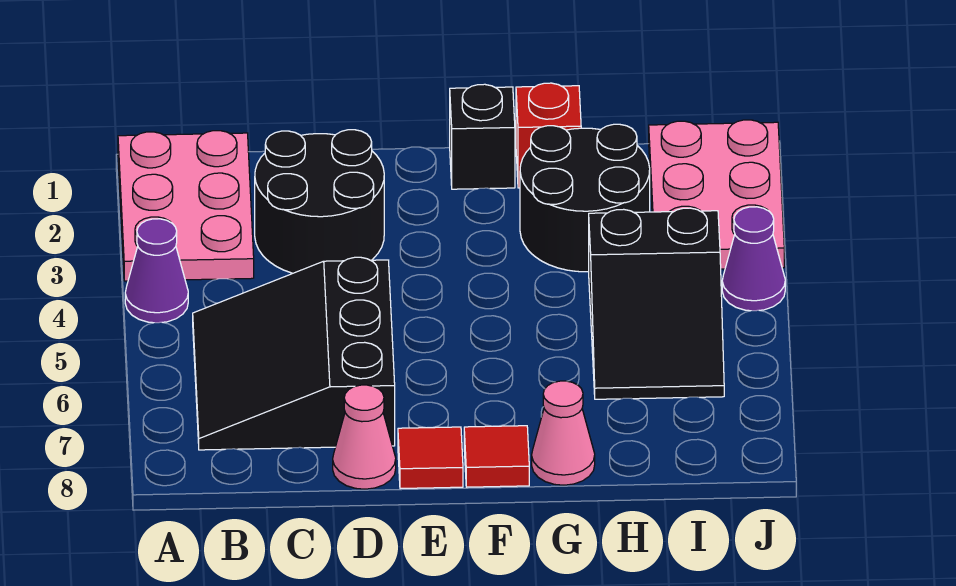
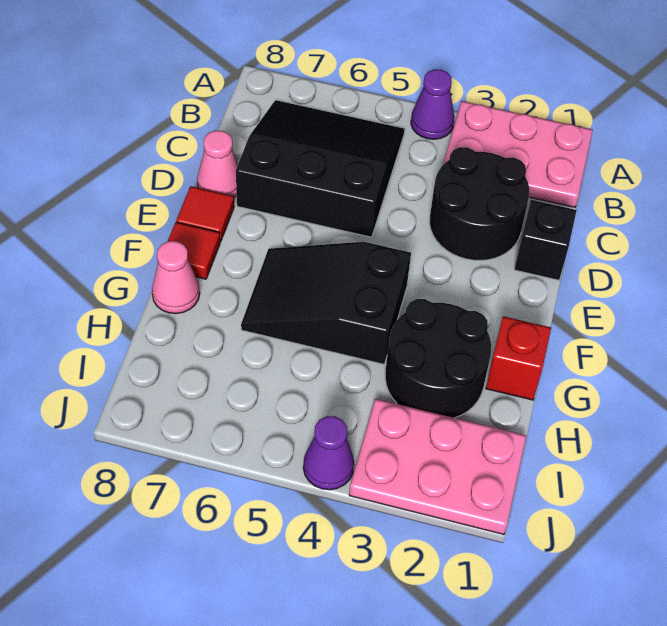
black brick F1 level 1 -> black brick D1 level 1
black slope H4:I6 level 1 top 4 -> black slope F4:G6 level 1 top 4

